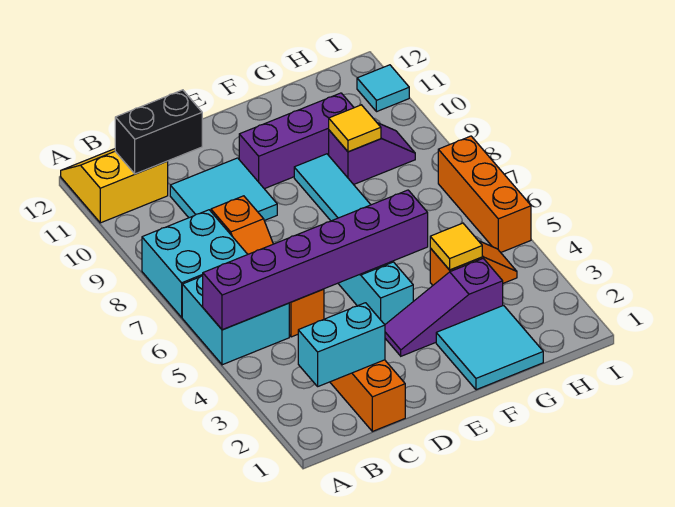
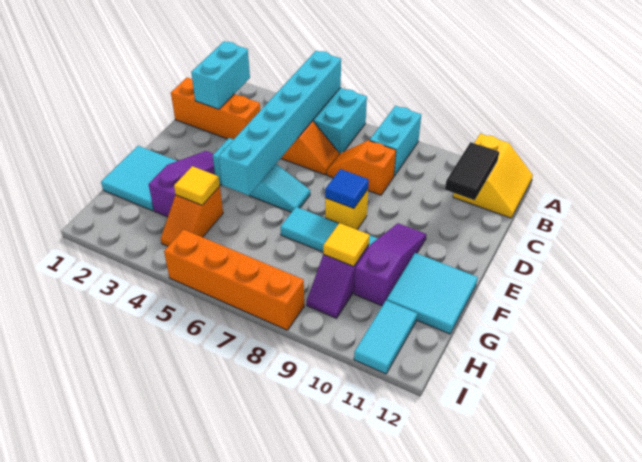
purple brick A5:F5 level 2 -> cyan brick A5:F5 level 2
cyan brick A7:B8 level 1 -> cyan brick A8:B8 level 1
black brick B11:C11 level 2 -> black tile B11:C11 level 2
cyan tile C9:D10 level 1 -> cyan tile F11:G12 level 1
none -> yellow brick E8 level 1
none -> blue tile E8 level 2
purple brick E10:G10 level 1 -> purple slope E10:G10 level 1 top G
orange brick I5:I7 level 1 -> orange brick I5:I8 level 1
cyan tile I11 level 1 -> cyan tile H11:I11 level 1

